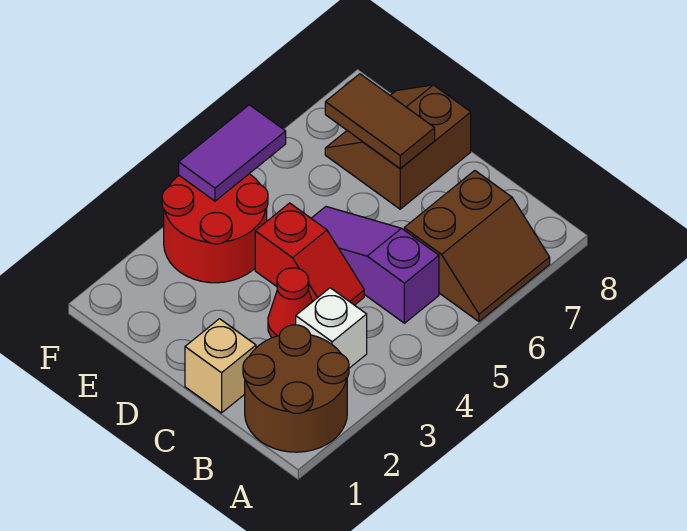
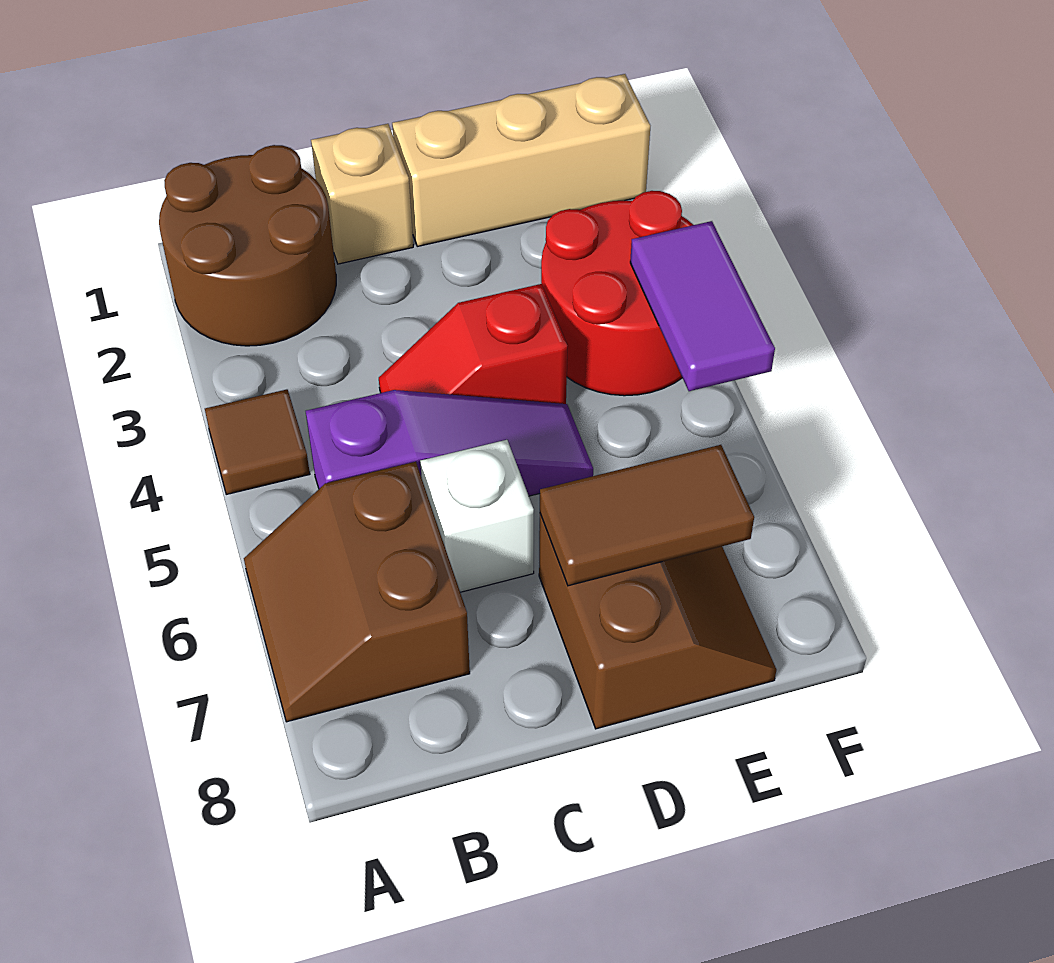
none -> brown tile A4 level 1
white brick B3 level 1 -> white brick C6 level 1
red cone C3 level 1 -> none
none -> tan brick D1:F1 level 1

